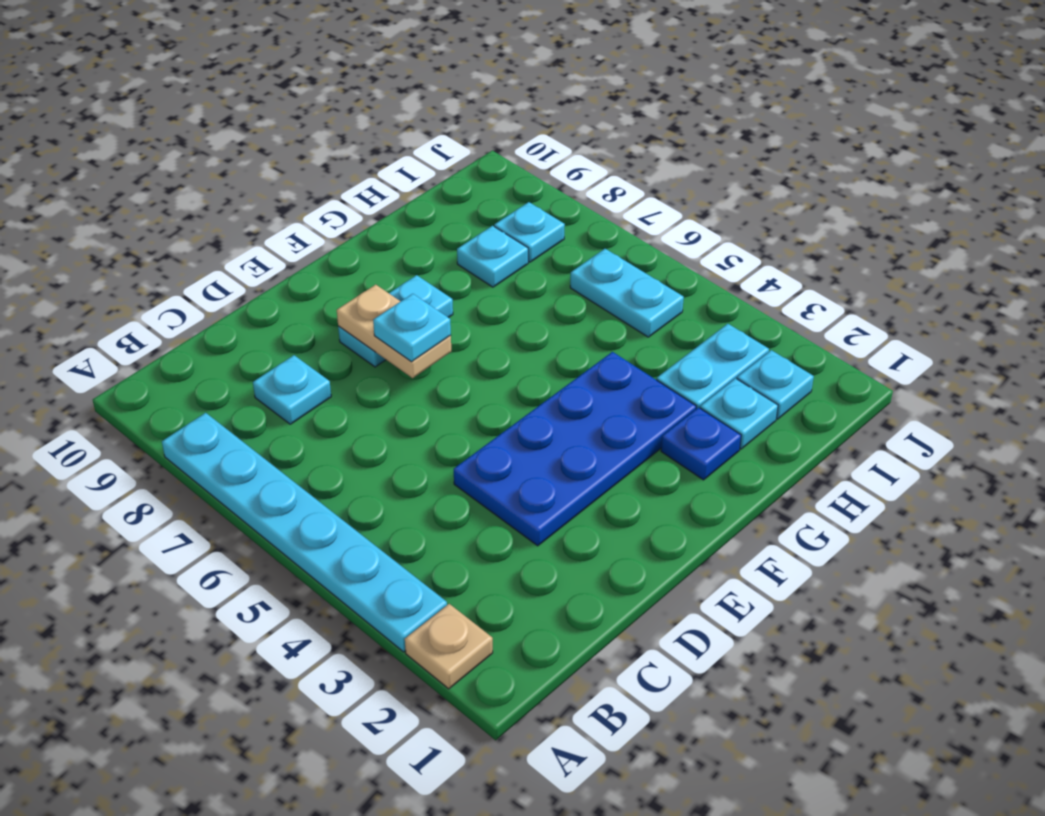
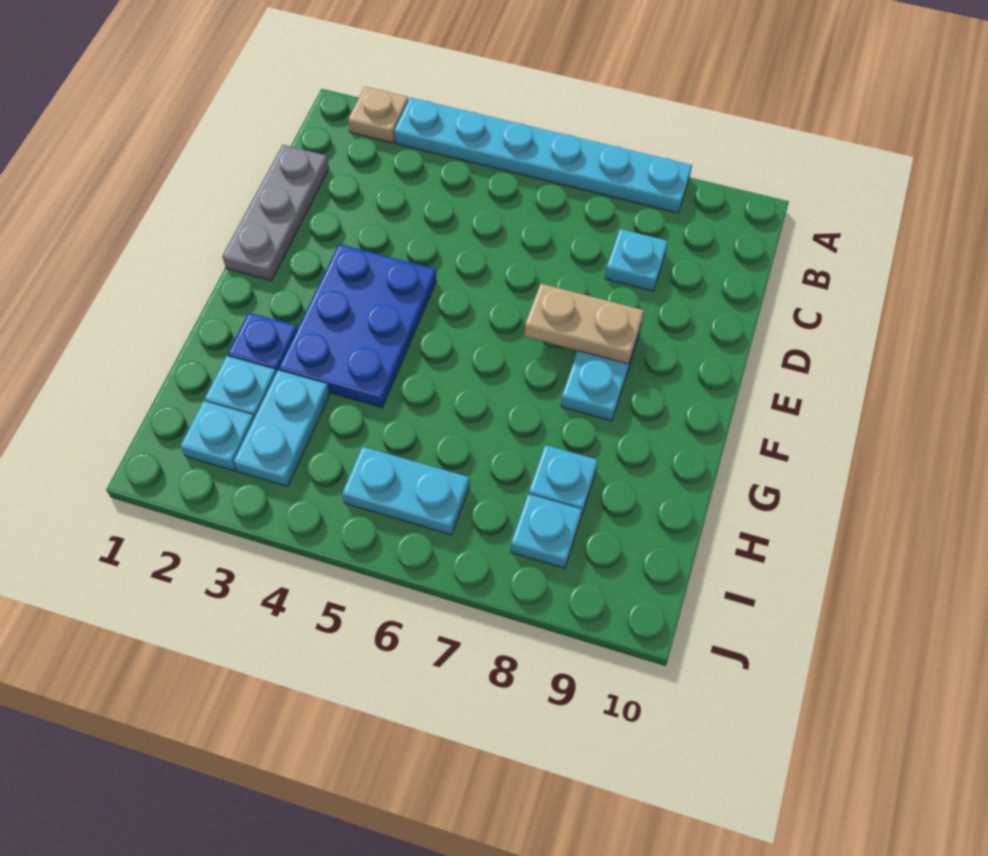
none -> grey plate C1:E1 level 1
blue plate D3:G4 level 1 -> blue plate E3:G4 level 1
cyan plate E7 level 3 -> none

